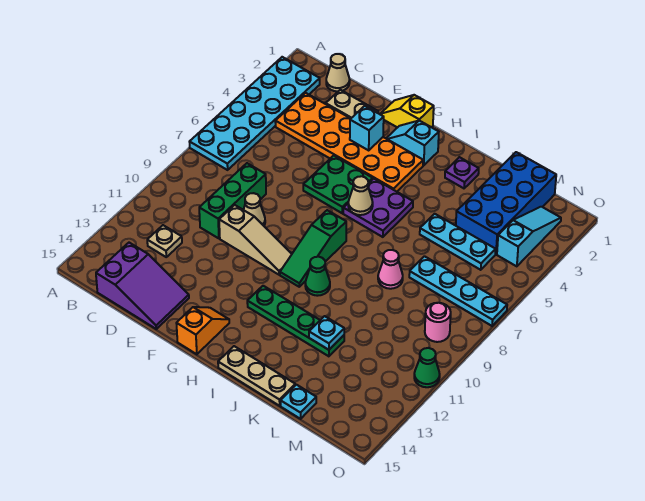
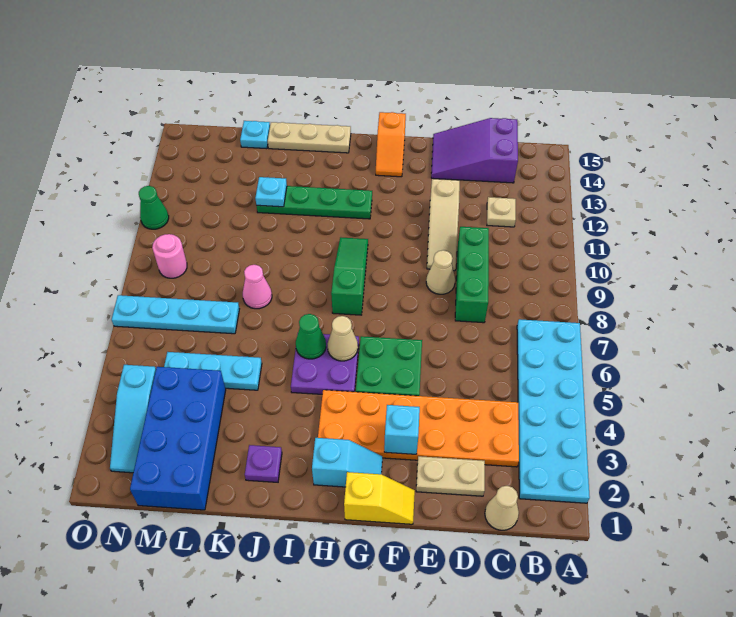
tan slope E10:G10 level 1 top E -> tan slope E10:E12 level 1 top 12
green cone I10 level 1 -> green cone I6 level 2

